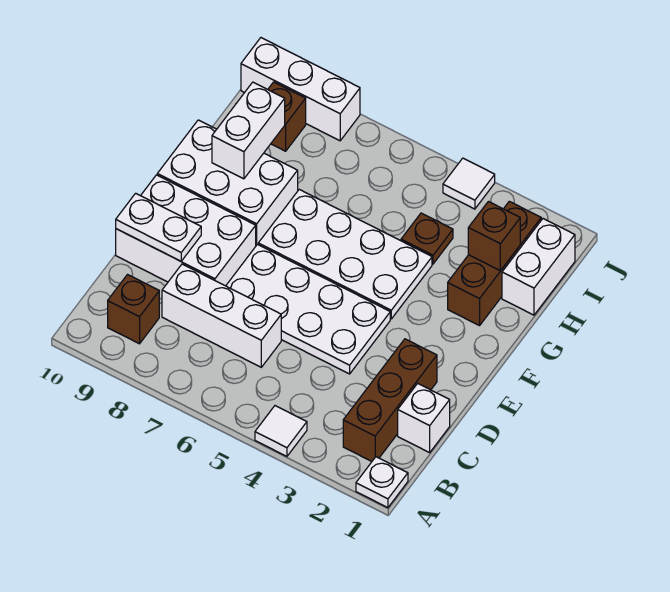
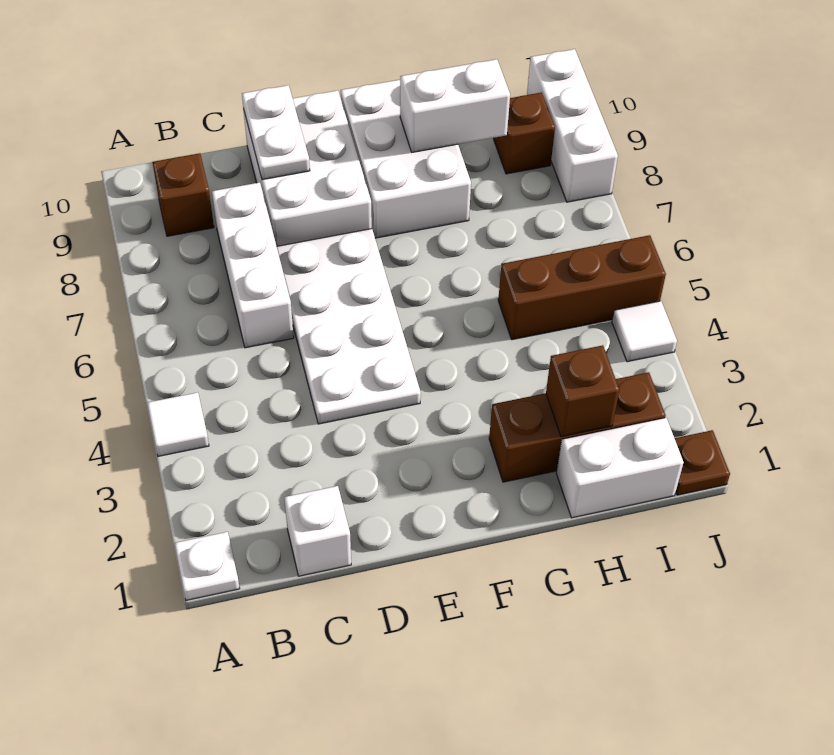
brown brick B2:D2 level 1 -> brown brick H5:J5 level 1
white plate F4:G7 level 1 -> none
brown plate H4 level 1 -> brown plate J1 level 1

